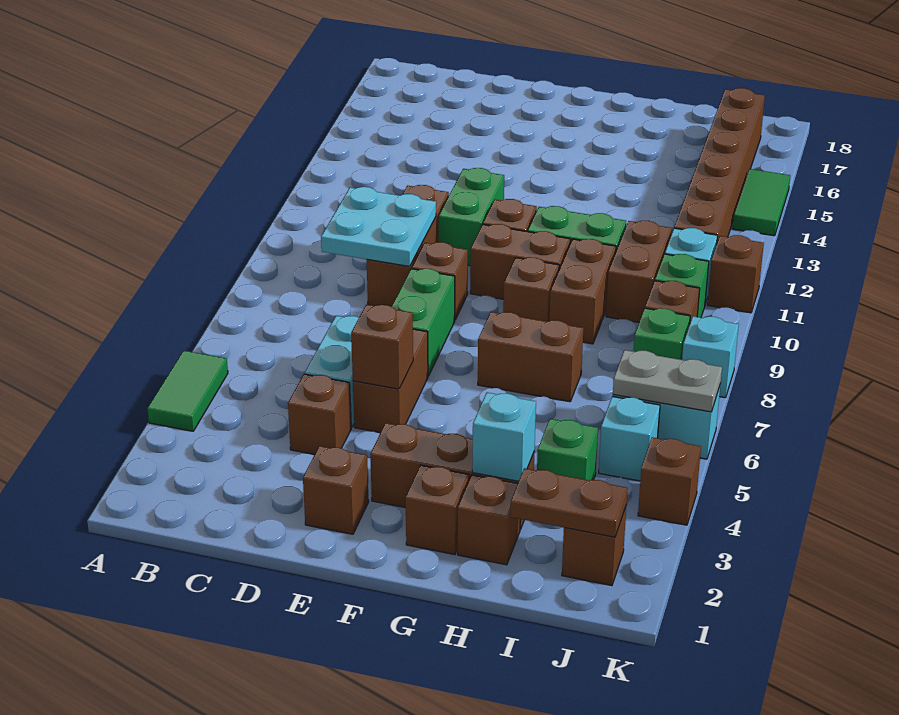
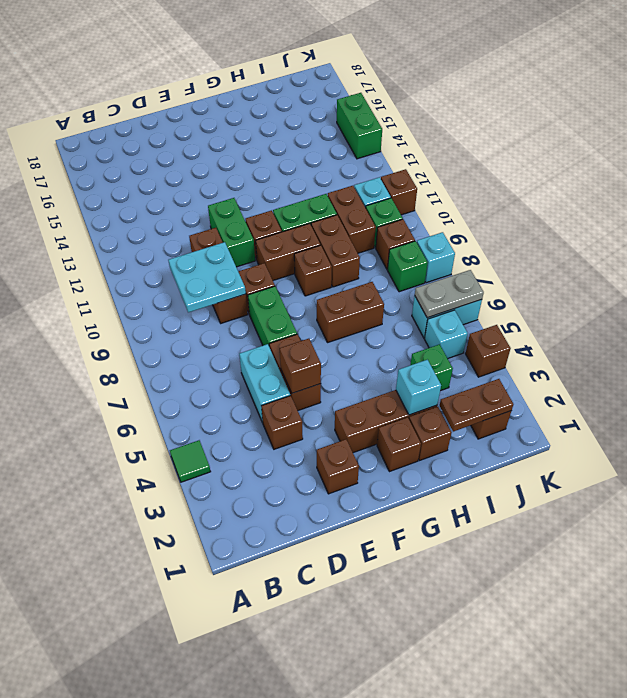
green tile A4:A5 level 1 -> green tile A4 level 1
brown brick J12:J17 level 1 -> none
green tile K14:K15 level 1 -> green brick K14:K15 level 1

